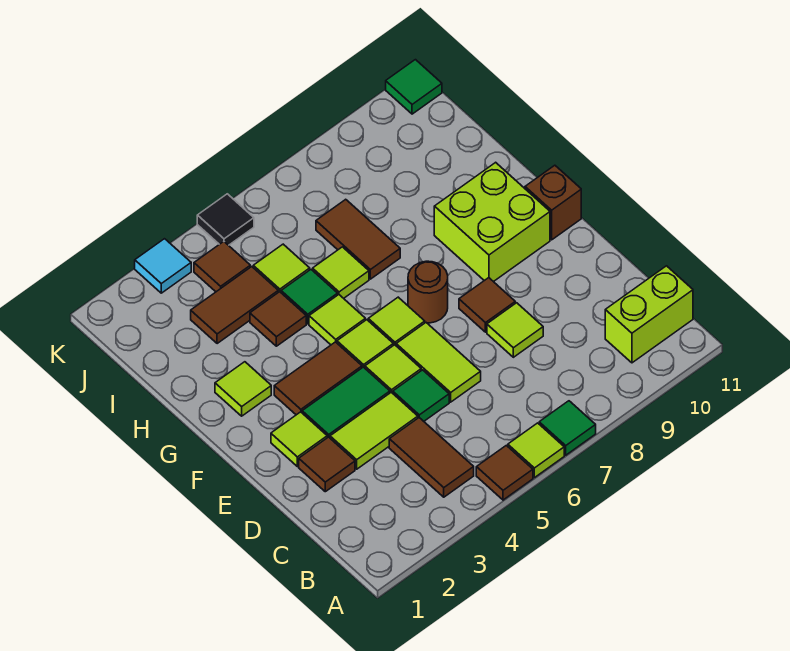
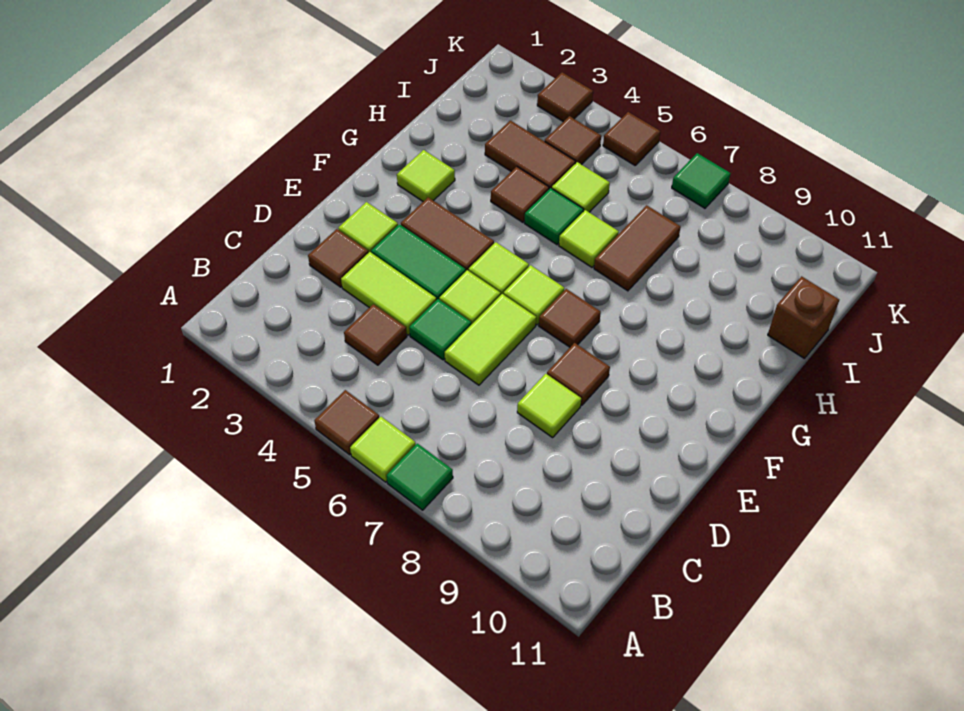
brown tile B4:C4 level 1 -> brown tile C4 level 1
lime brick B10:B11 level 1 -> none
brown round brick F7 level 1 -> brown tile F7 level 1
lime brick F9:G10 level 1 -> none
brown brick F11 level 1 -> brown brick I11 level 1
lime tile G5 level 1 -> none
cyan tile K3 level 1 -> brown tile K3 level 1
black tile K5 level 1 -> brown tile K5 level 1
green tile K11 level 1 -> green tile K7 level 1

